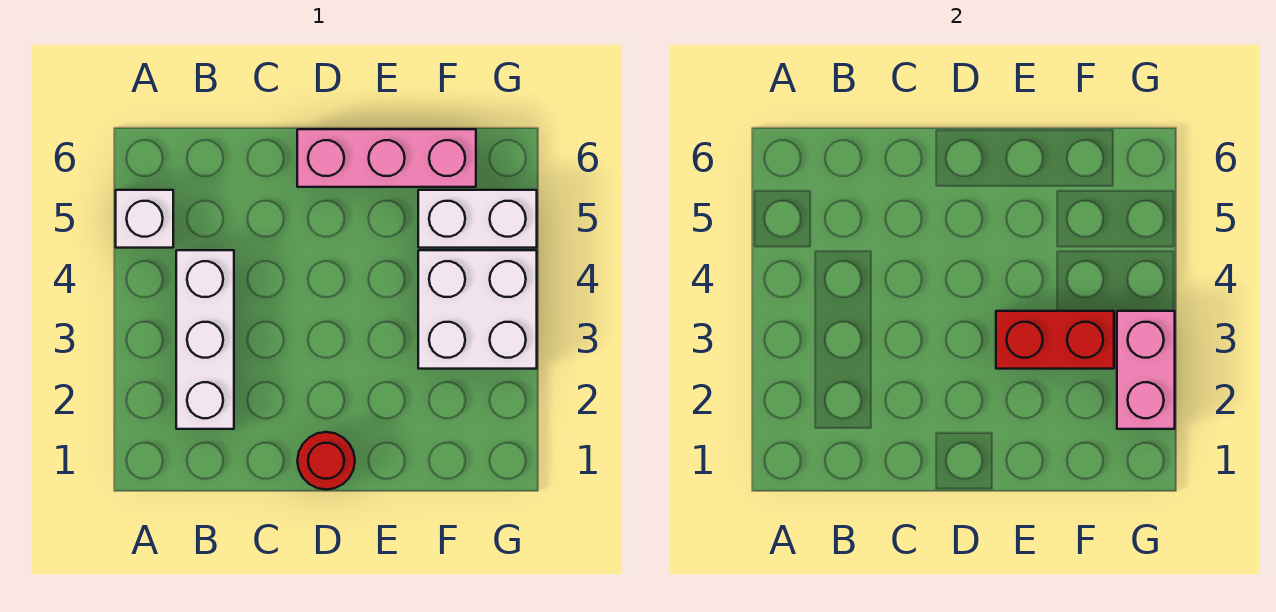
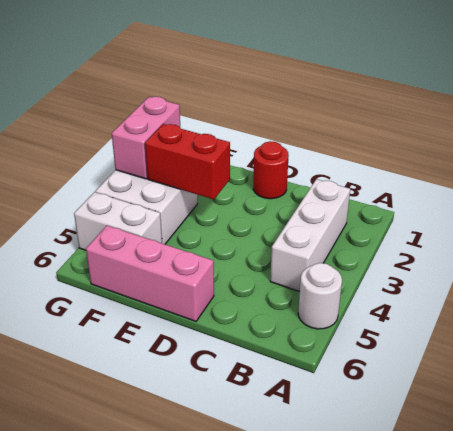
white brick A5 level 1 -> white round brick A5 level 1

